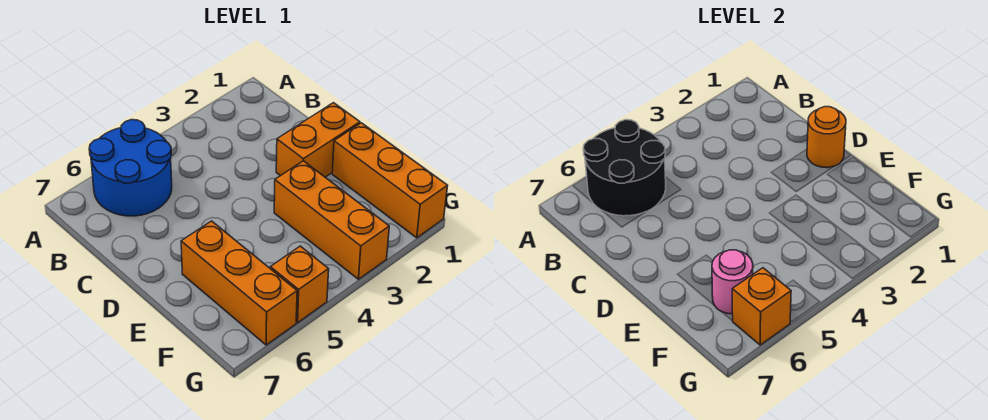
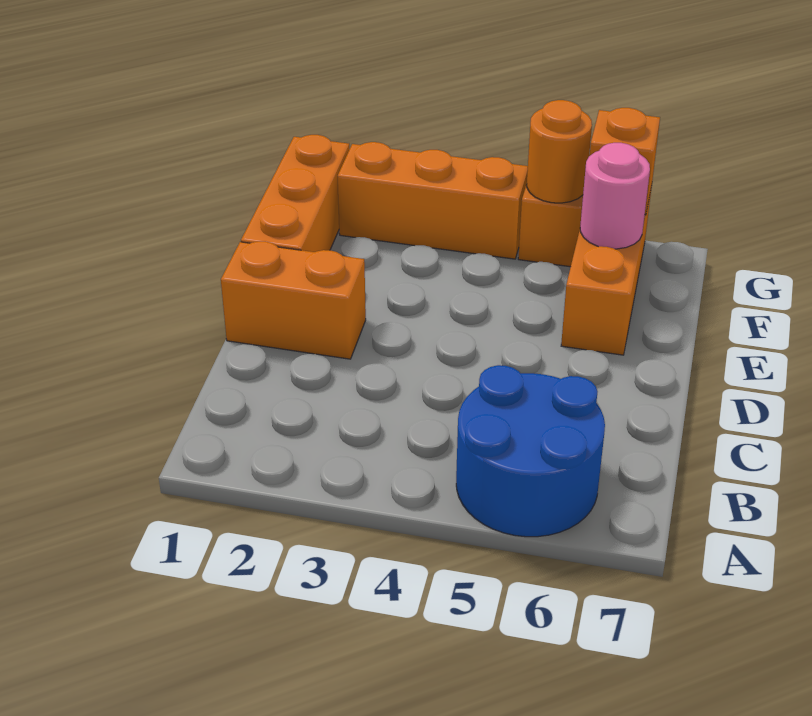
black round brick A5:B6 level 2 -> none
orange round brick D1 level 2 -> orange round brick G5 level 2
orange brick E3:G3 level 1 -> orange brick G2:G4 level 1

